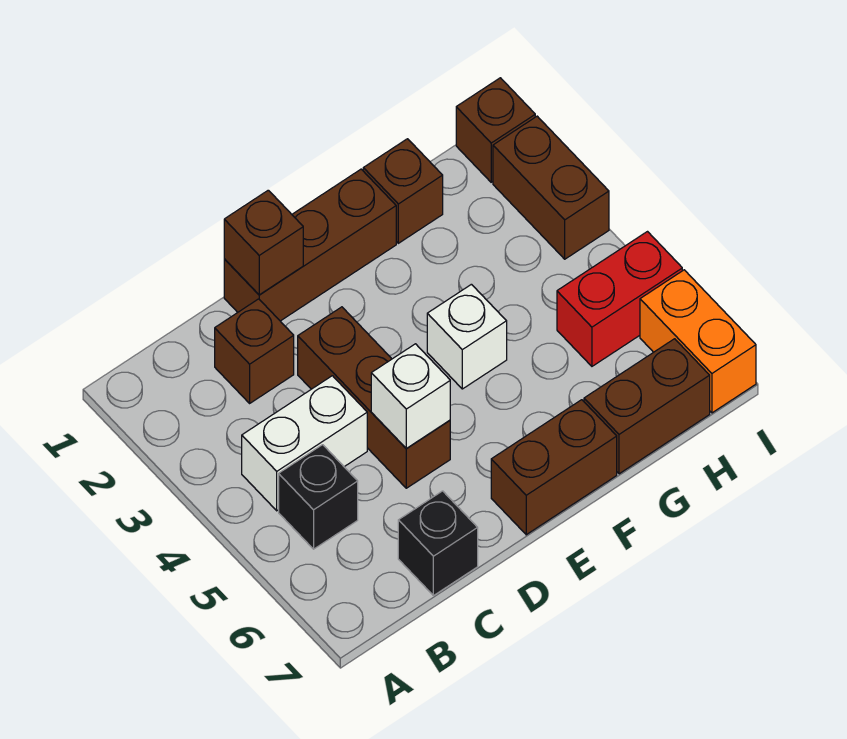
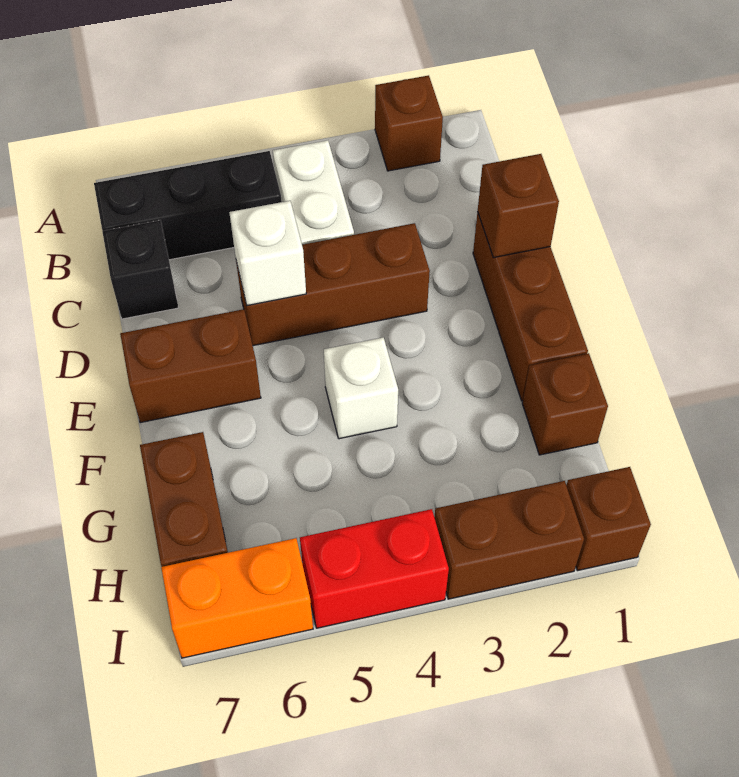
black brick B5 level 1 -> black brick B5:B7 level 1
brown brick C2 level 1 -> brown brick A2 level 1
brown brick E7:F7 level 1 -> brown brick E6:E7 level 1
red brick H5:I5 level 1 -> red brick I4:I5 level 1

